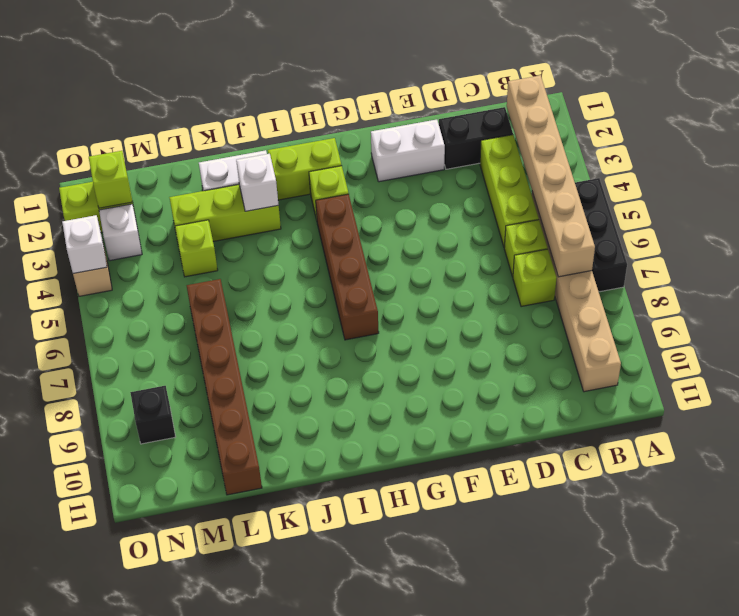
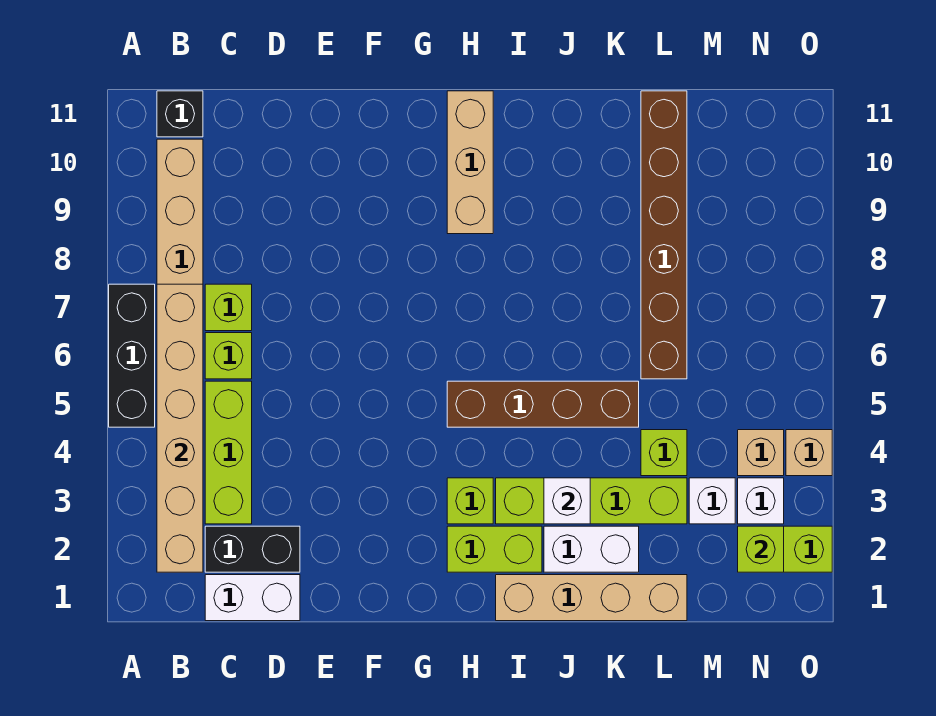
white brick E2:F2 level 1 -> white brick C1:D1 level 1
brown brick H4:H7 level 1 -> brown brick H5:K5 level 1
none -> tan brick H9:H11 level 1
none -> tan brick I1:L1 level 1
lime brick J3:L3 level 1 -> lime brick I3:L3 level 1
none -> tan brick N4 level 1
black brick N9 level 1 -> black brick B11 level 1
white brick O4 level 2 -> white brick M3 level 1

